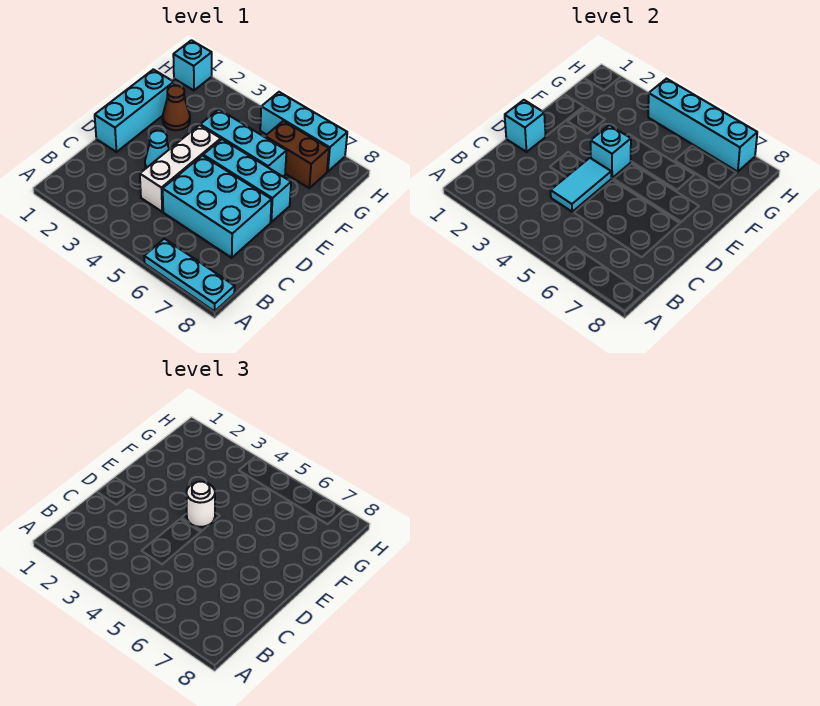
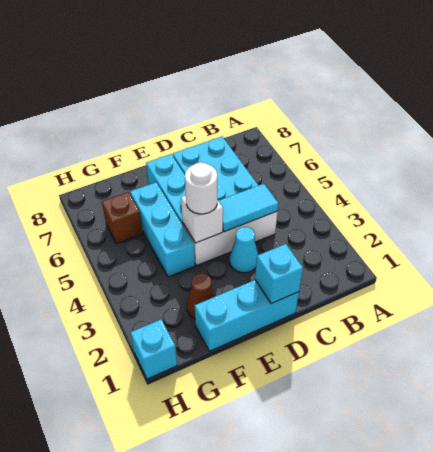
cyan plate A6:A8 level 1 -> none
cyan brick E4 level 2 -> white brick E4 level 2
brown brick G6:G7 level 1 -> brown brick G6 level 1
cyan brick H4:H7 level 2 -> none
cyan brick H5:H7 level 1 -> none

